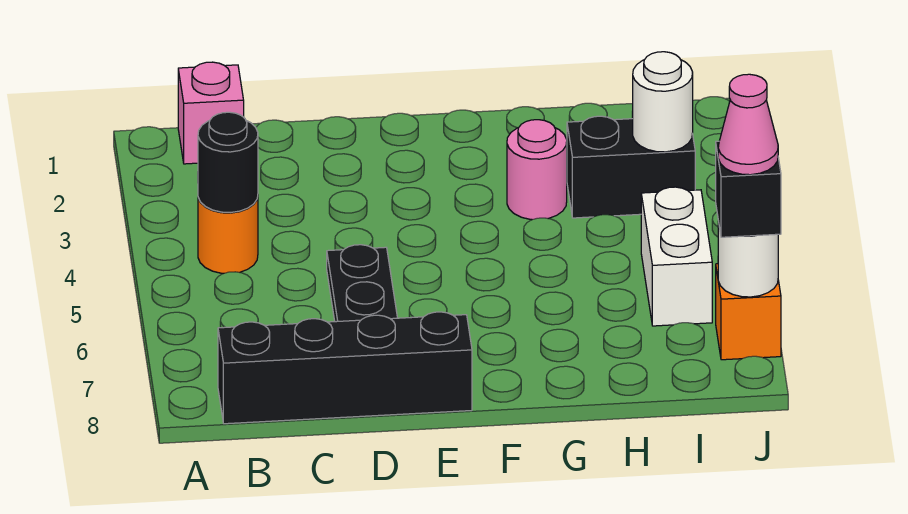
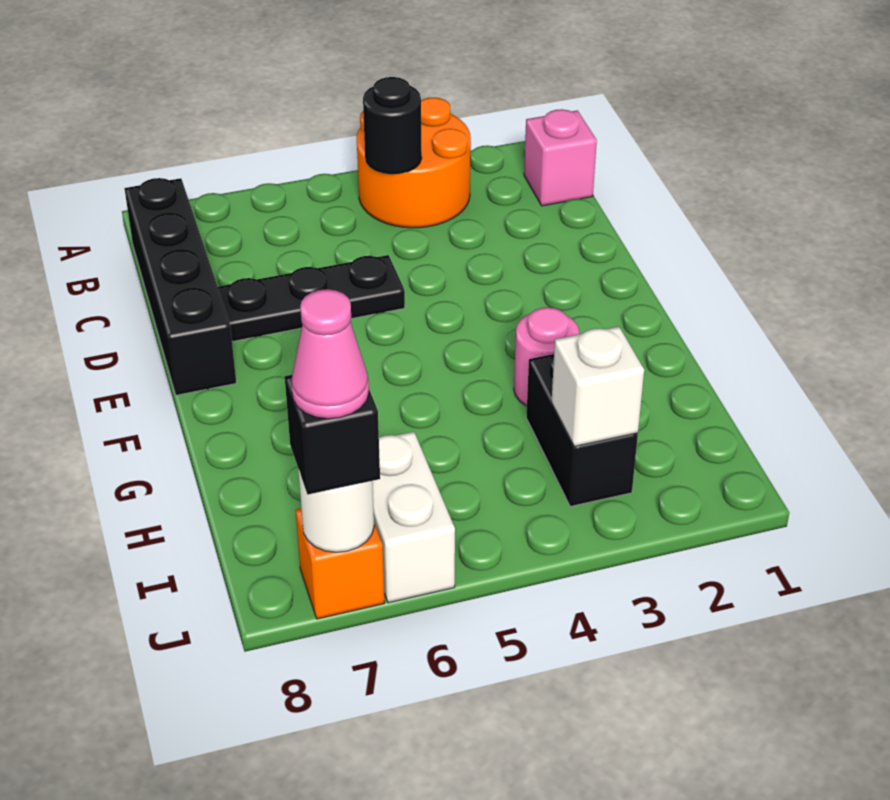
orange round brick B4 level 1 -> orange round brick A3:B4 level 1
white round brick I3 level 2 -> white brick I3 level 2
white brick I5:I6 level 1 -> white brick I6:J6 level 1

